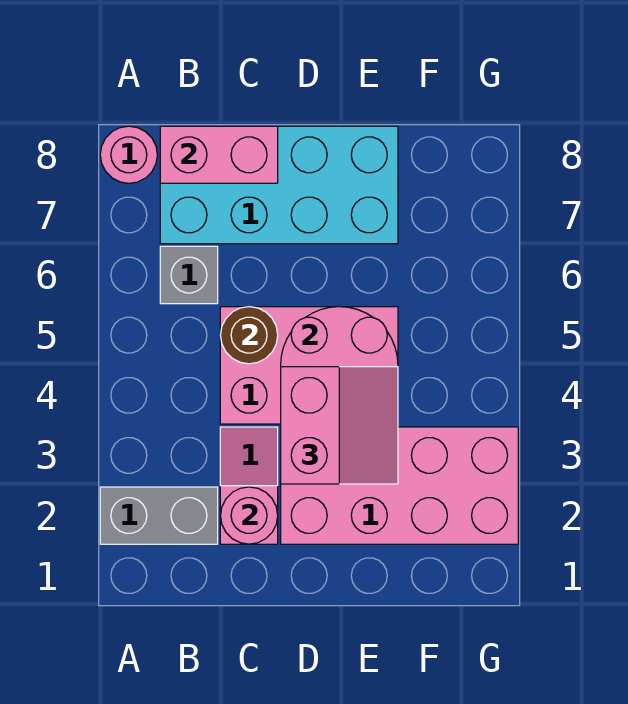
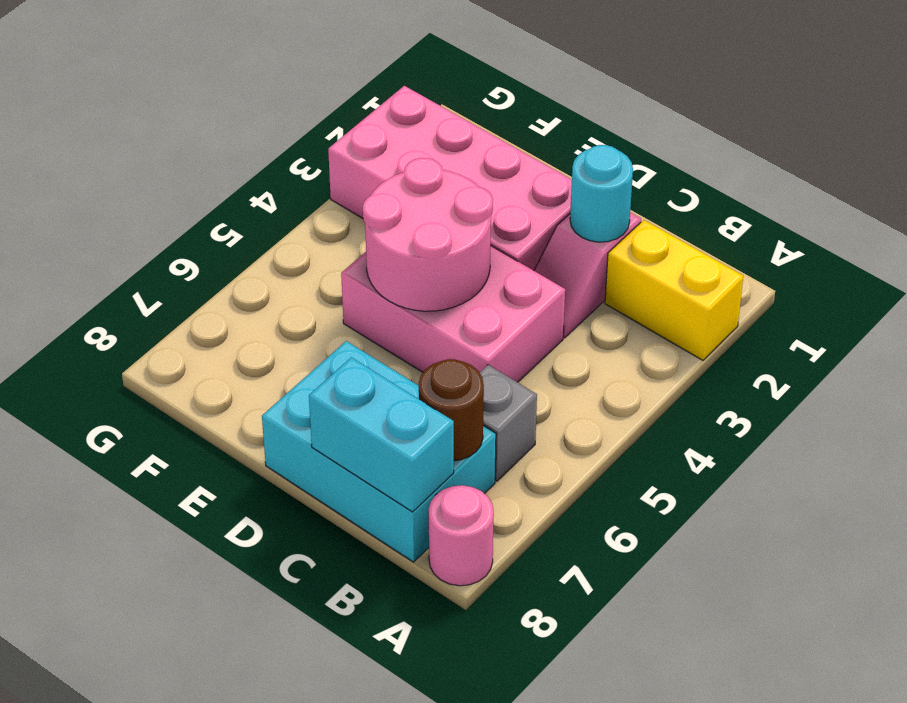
grey brick A2:B2 level 1 -> yellow brick A2:B2 level 1
cyan brick B7:E8 level 1 -> cyan brick B7:D8 level 1
pink brick B8:C8 level 2 -> cyan brick B8:C8 level 2
pink round brick C2 level 2 -> cyan round brick C2 level 2
brown round brick C5 level 2 -> brown round brick B7 level 2
pink slope D3:E4 level 3 top D -> none

